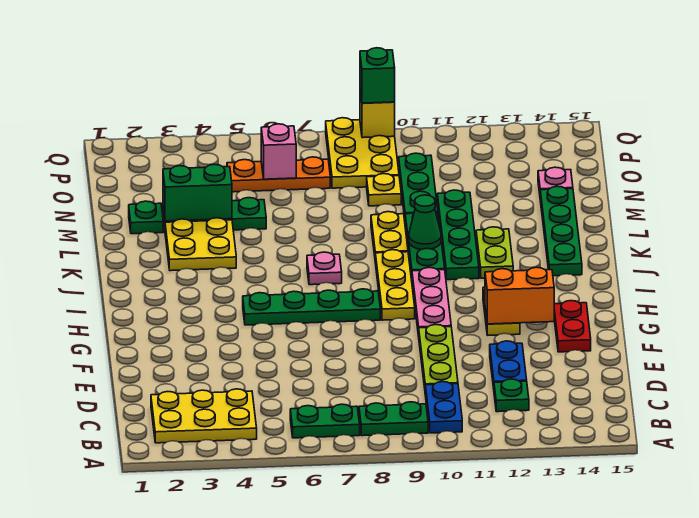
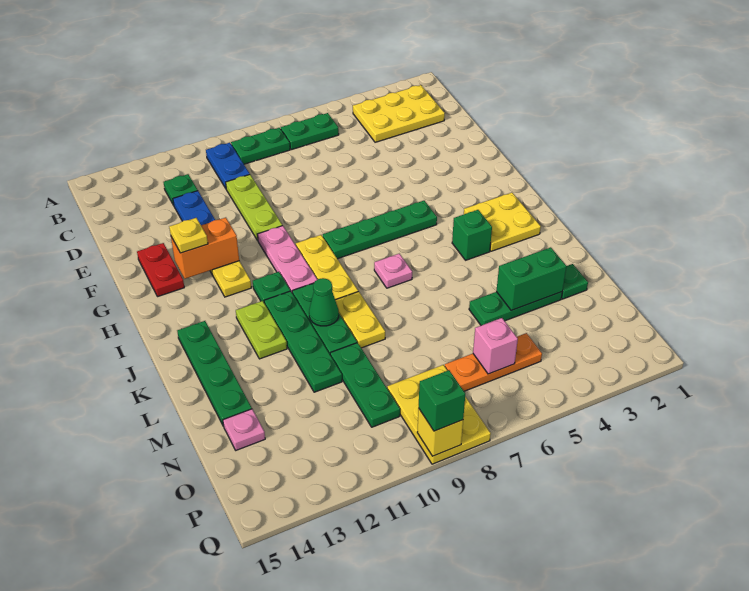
none -> green plate I11 level 1
none -> green brick J4 level 1
yellow plate K3:L4 level 1 -> yellow plate I2:J3 level 1
yellow plate N9 level 1 -> yellow plate G13 level 3

